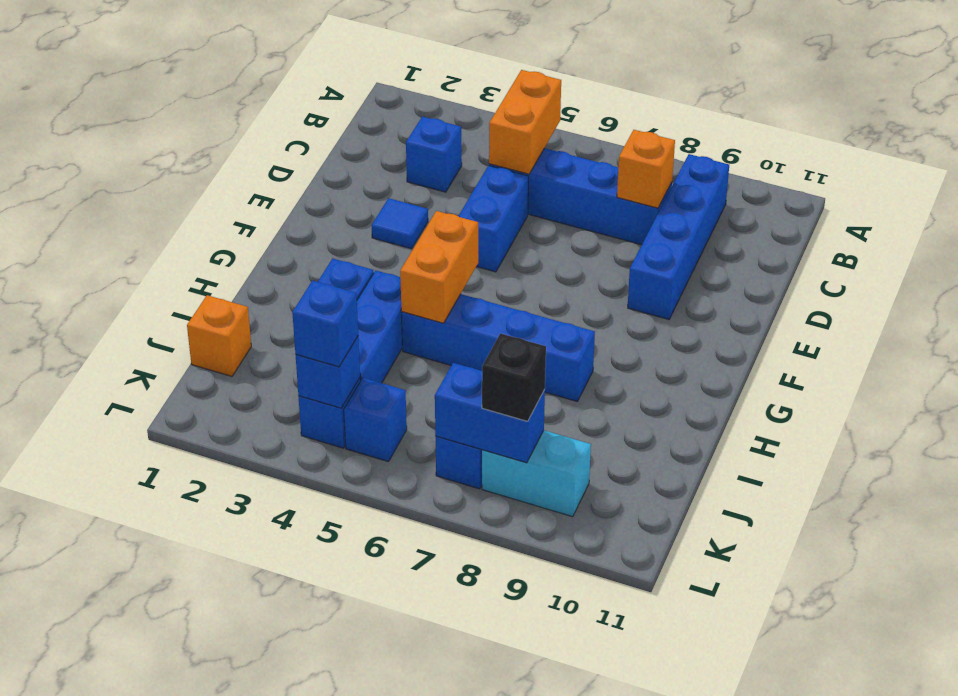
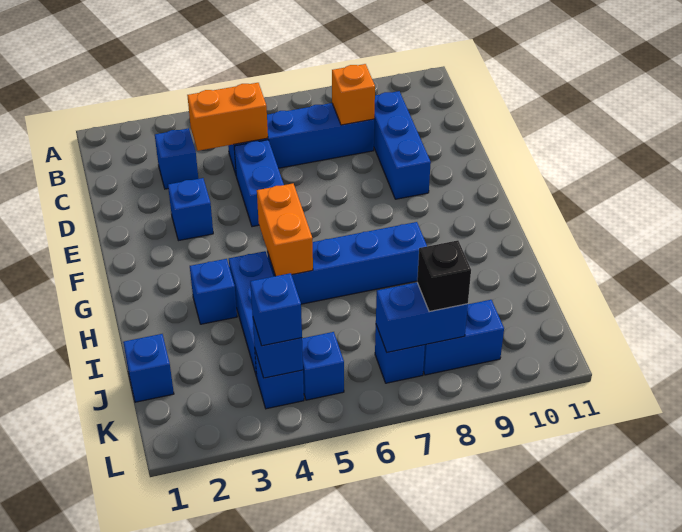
orange brick B5:C5 level 2 -> orange brick C4:C5 level 2
blue brick B9:E9 level 1 -> blue brick C9:E9 level 1
blue tile E3 level 1 -> blue brick E3 level 1
orange brick J1 level 1 -> blue brick J1 level 1
cyan brick K8:K9 level 1 -> blue brick K8:K9 level 1

